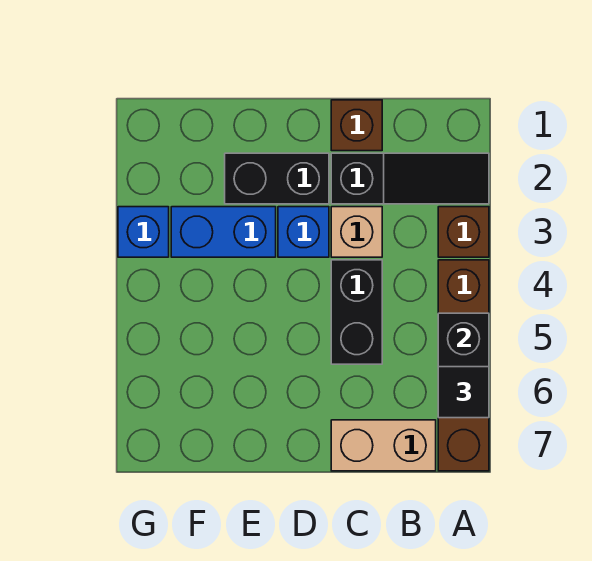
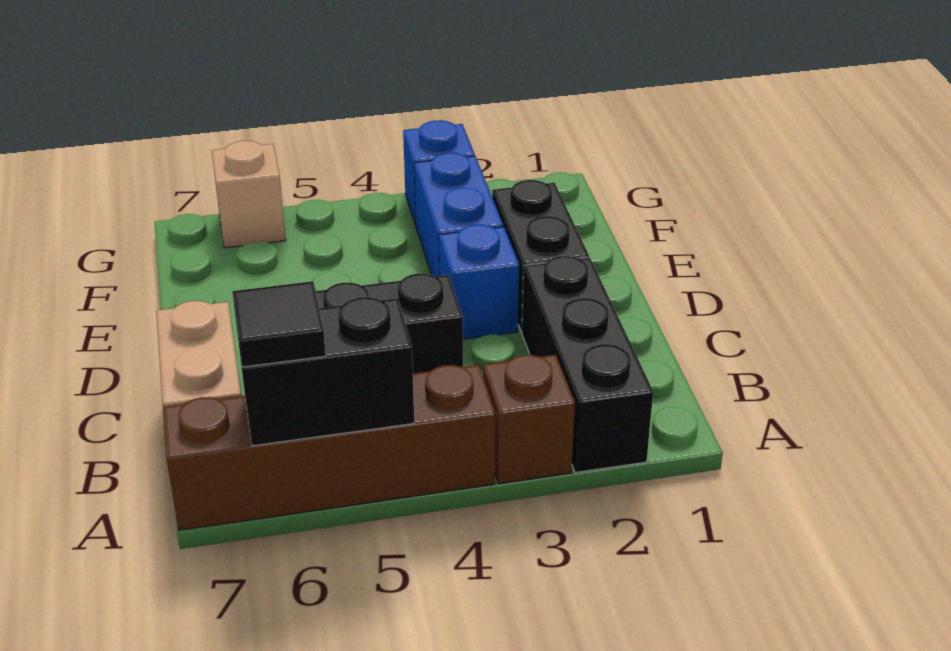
black slope A2:C2 level 1 top C -> black brick A2:C2 level 1
brown brick C1 level 1 -> none
tan brick C3 level 1 -> tan brick G6 level 1

